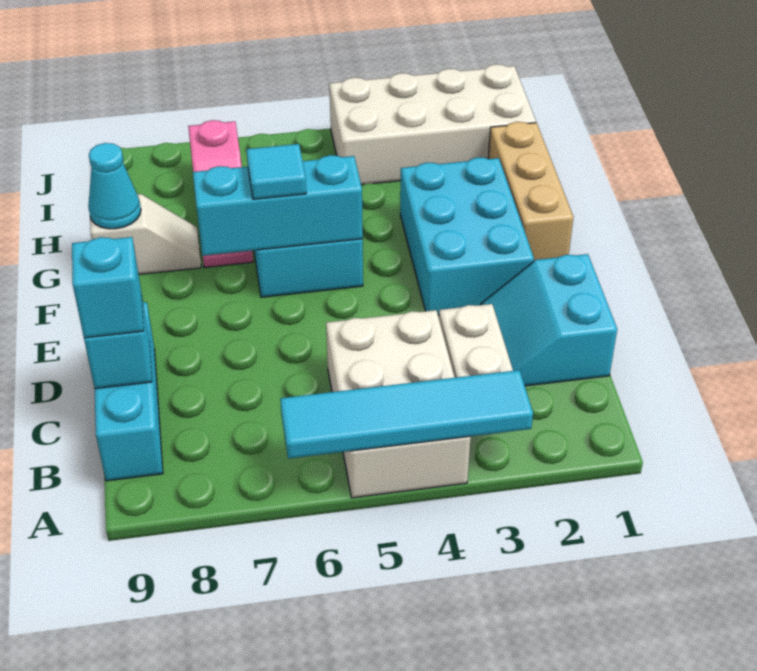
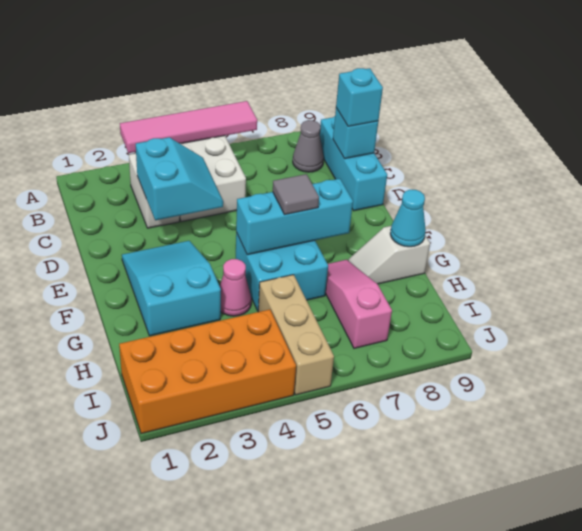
cyan tile A3:A6 level 2 -> pink tile A3:A6 level 2
none -> grey cone B8 level 1
cyan slope C1:D2 level 1 top 1 -> cyan slope C3:D4 level 2 top 3
cyan brick E2:G3 level 1 -> cyan slope E2:G3 level 1 top G
tan brick F1:H1 level 1 -> tan brick H5:J5 level 1
cyan tile F6 level 3 -> grey tile F6 level 3
none -> pink cone G4 level 1
white brick I1:J4 level 1 -> orange brick I1:J4 level 1

